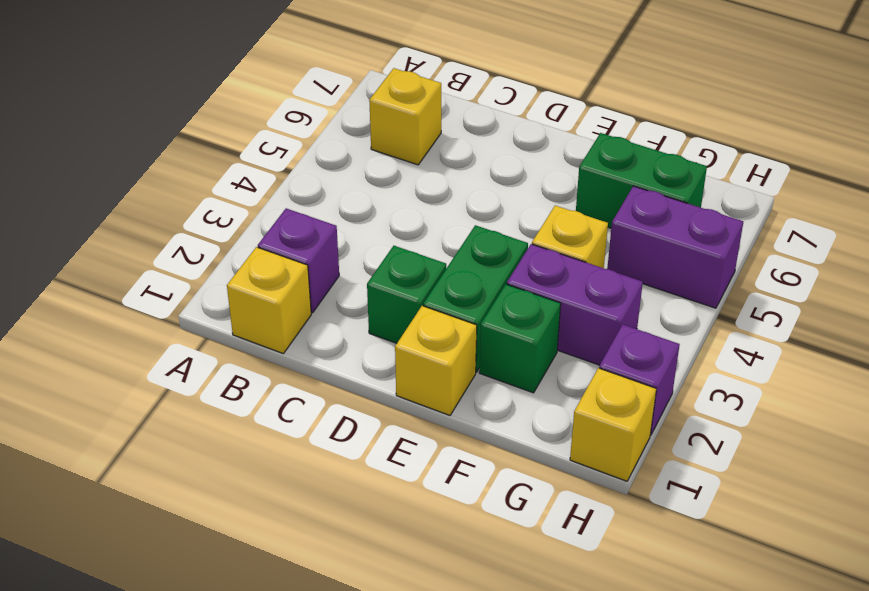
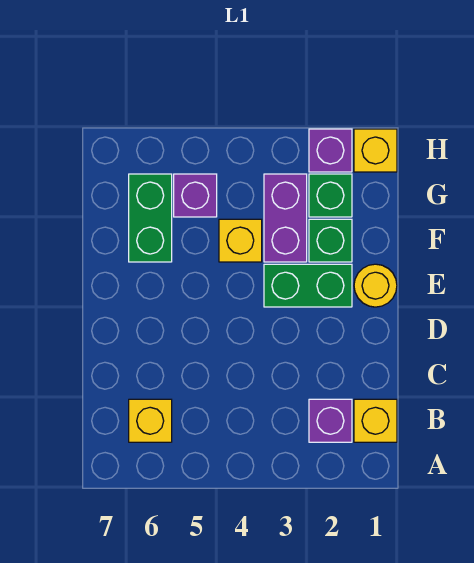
green brick D2 level 1 -> green brick G2 level 1
yellow brick E1 level 1 -> yellow round brick E1 level 1
purple brick G5:H5 level 1 -> purple brick G5 level 1

